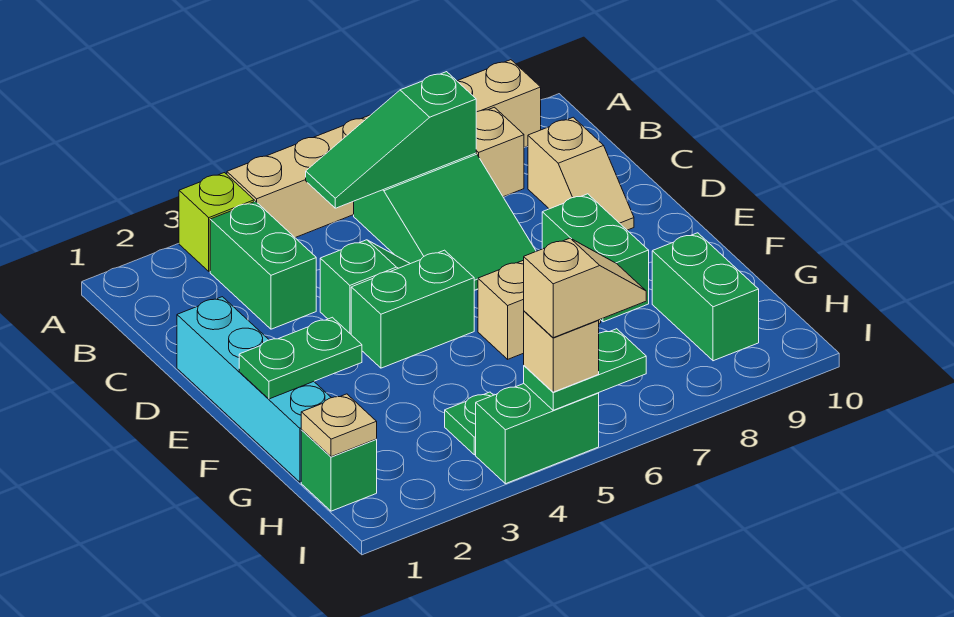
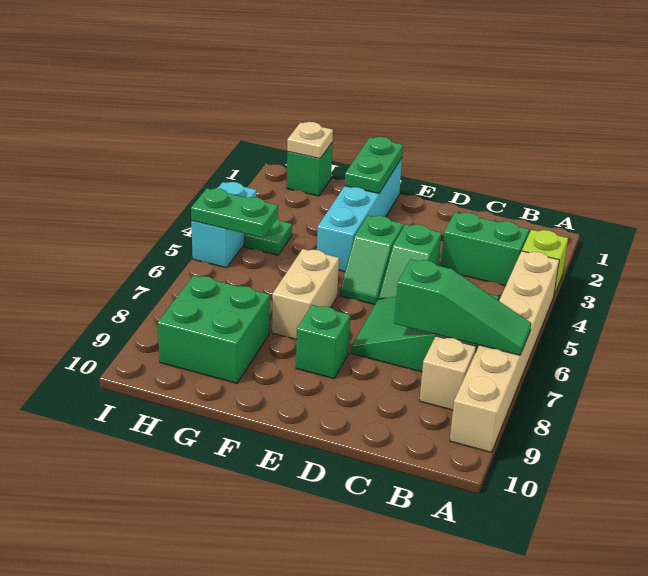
green slope B5:B7 level 2 top 7 -> green slope A7:C7 level 2 top C
tan slope C9:D9 level 1 top C -> none
cyan brick D1:G1 level 1 -> cyan brick F1:F4 level 1
green brick E4:E5 level 1 -> green slope E4:E5 level 1 top 4
green brick E8:F8 level 1 -> green brick E8 level 1
green brick G9:H9 level 1 -> green brick G8:H9 level 1
green brick I4:I5 level 1 -> cyan brick I4:I5 level 1
green plate I5:I6 level 2 -> green plate H5:I5 level 2
tan brick I5 level 3 -> none
tan slope I5:I6 level 4 top 5 -> none

